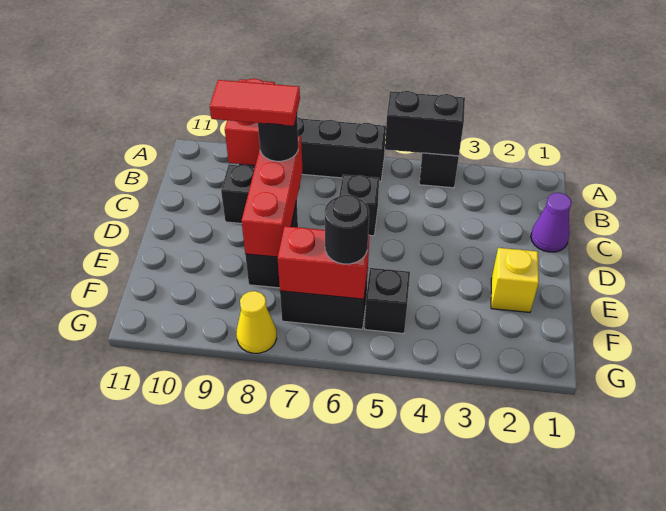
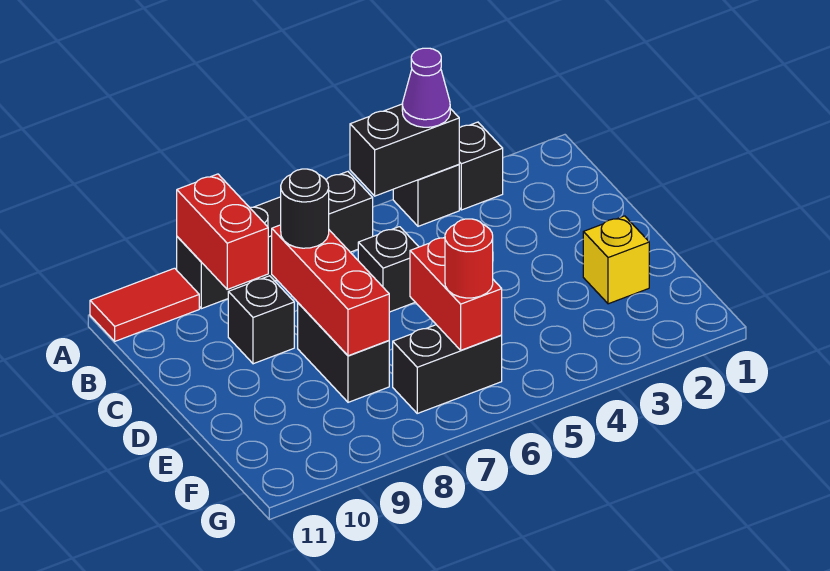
purple cone C1 level 1 -> purple cone A4 level 3
red tile C8:C9 level 4 -> red tile A10:A11 level 1
black brick F5 level 1 -> black brick A3 level 1
red brick F6:F7 level 2 -> red brick E6:F6 level 2
black round brick F6 level 3 -> red round brick F6 level 3
yellow cone G8 level 1 -> none

